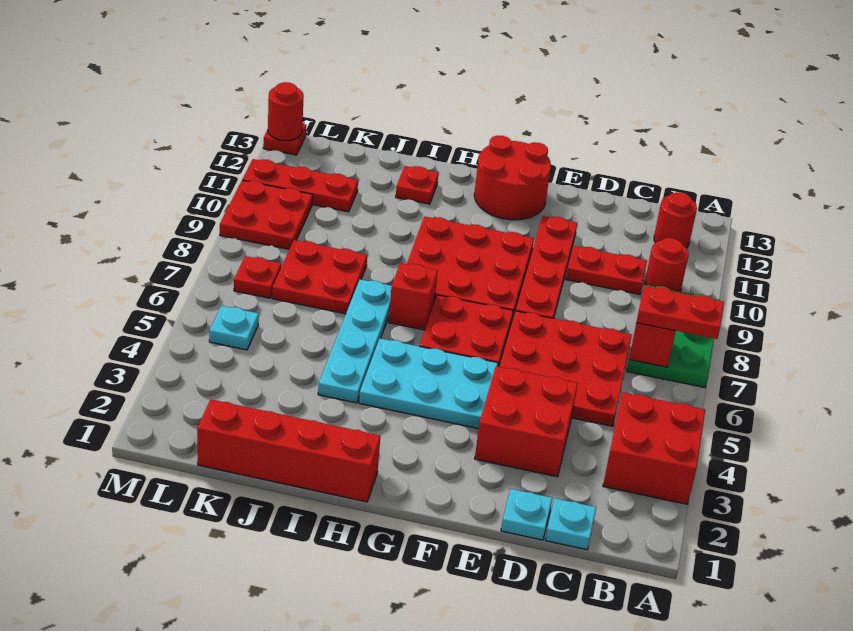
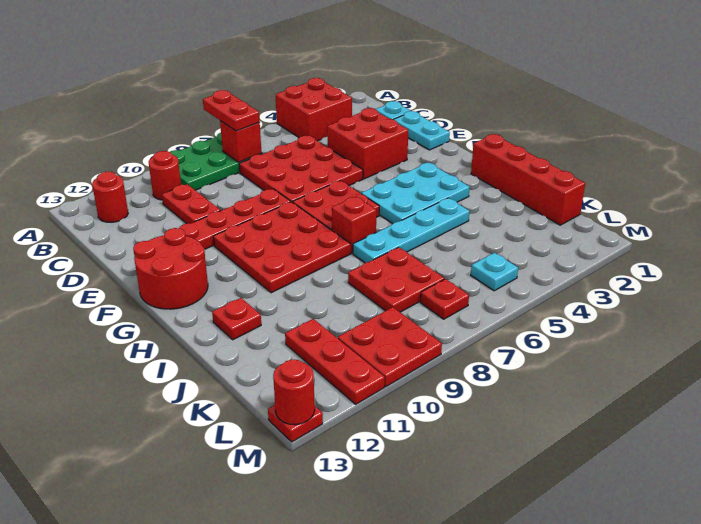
cyan plate D1 level 1 -> cyan plate D1:E1 level 1
cyan plate F4:H5 level 1 -> cyan plate G3:H5 level 1

